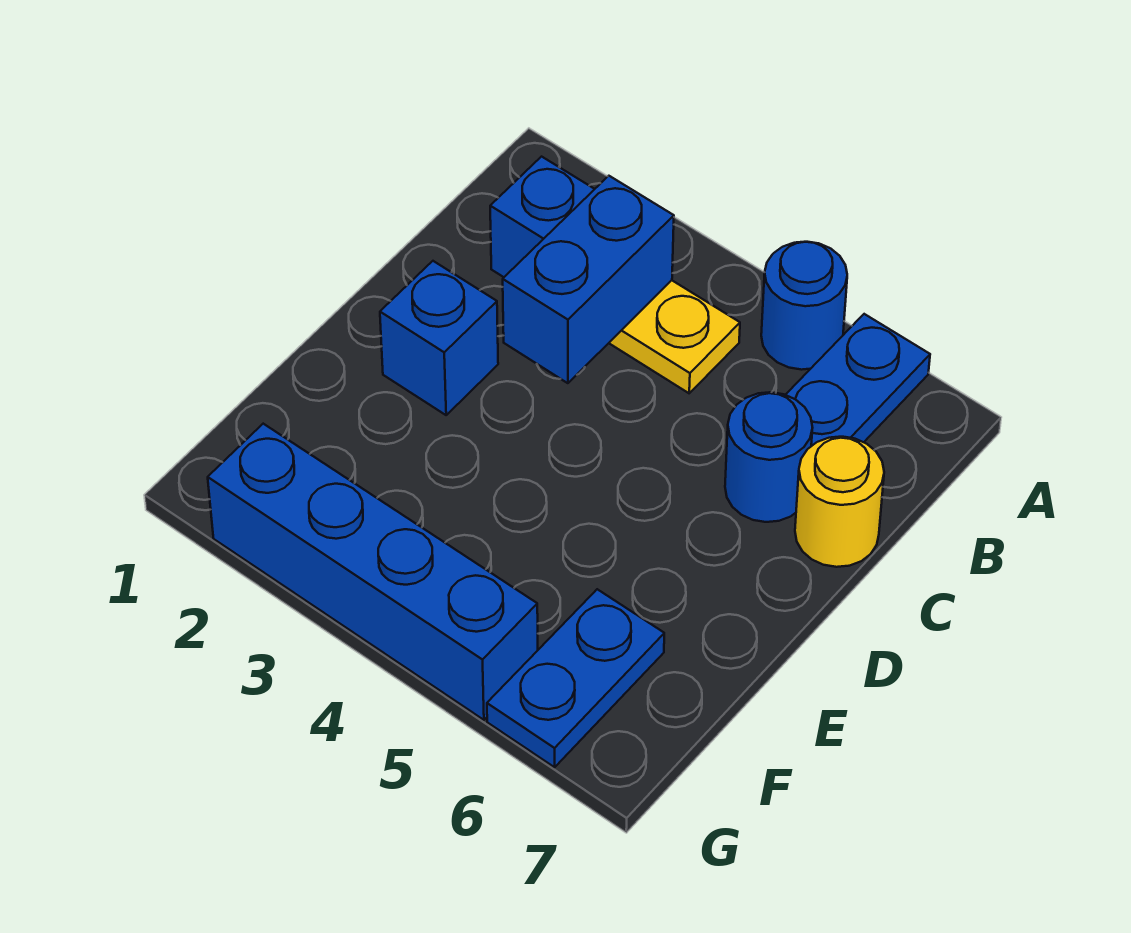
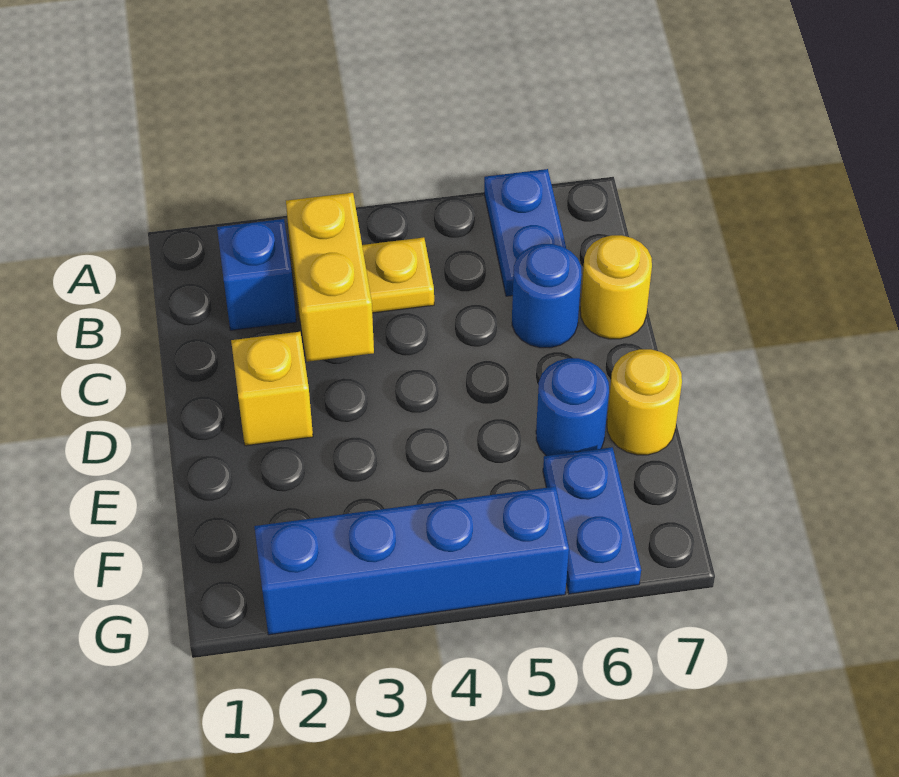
blue round brick A5 level 1 -> blue round brick E6 level 1
blue brick B3:C3 level 2 -> yellow brick B3:C3 level 2
blue brick D2 level 1 -> yellow brick D2 level 1
none -> yellow round brick E7 level 1

